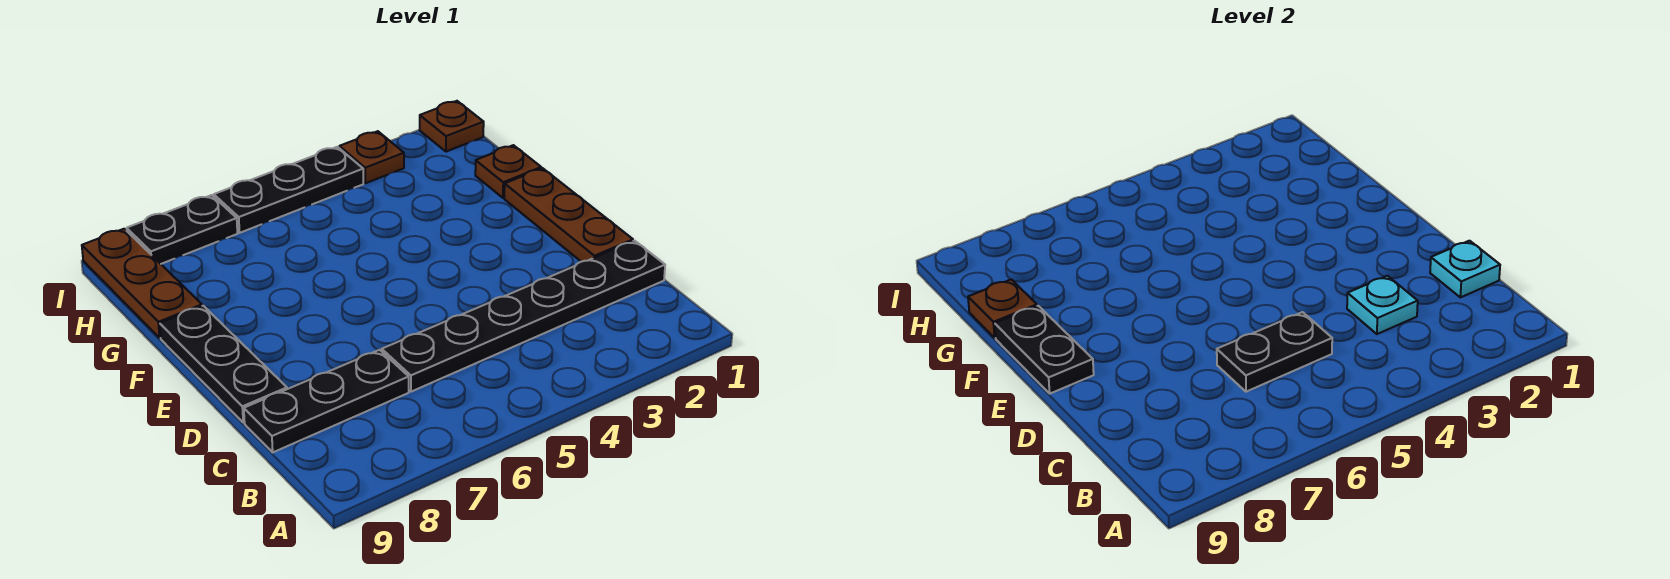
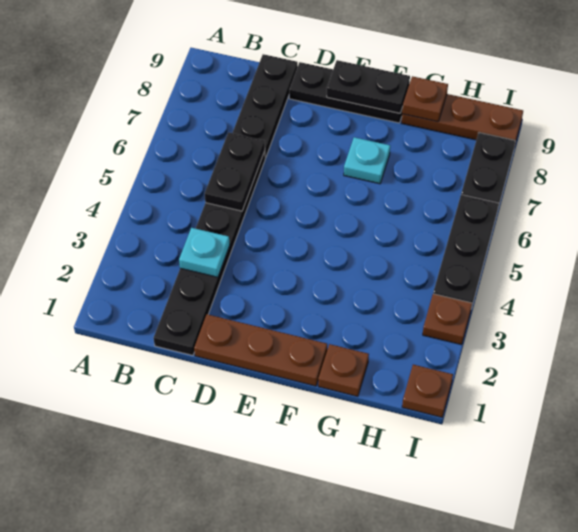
cyan plate C1 level 2 -> cyan plate F7 level 1

